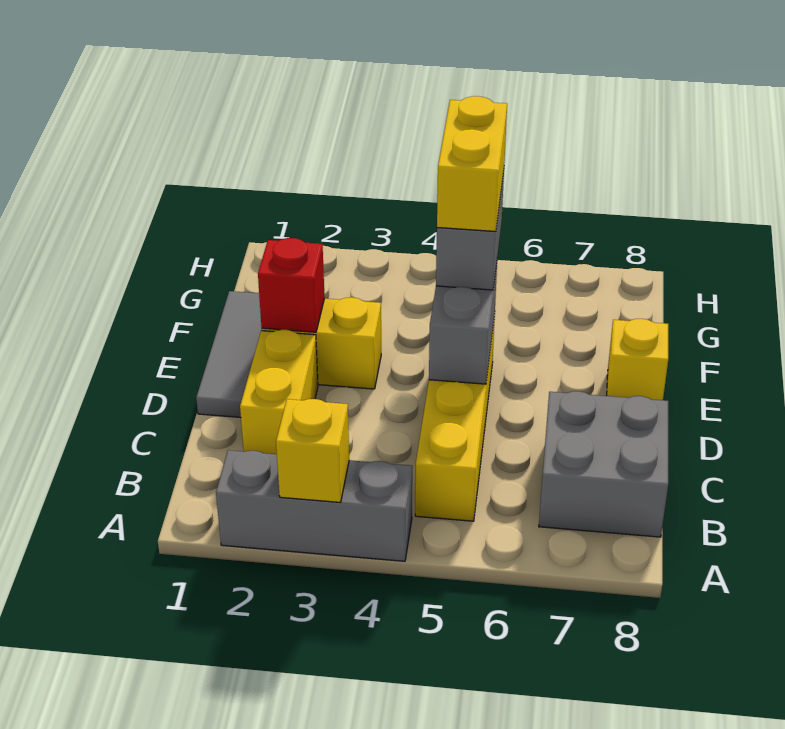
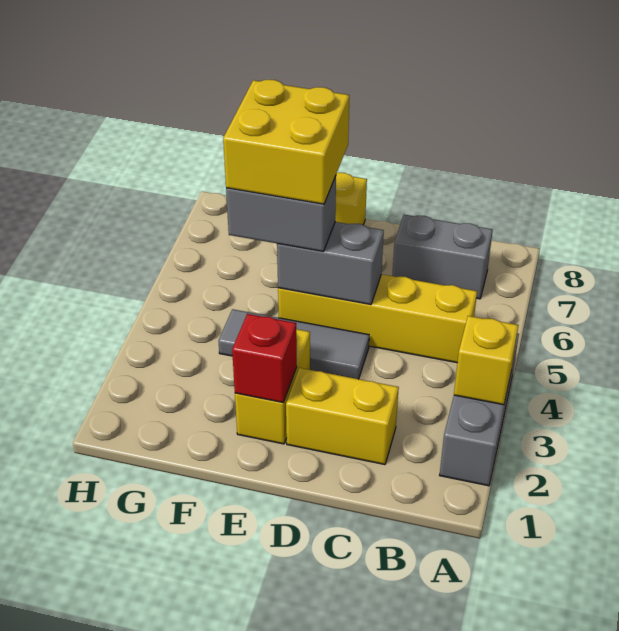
grey brick B7:C8 level 1 -> grey brick B7:C7 level 1
grey tile D1:F1 level 1 -> grey tile D4:F4 level 1
yellow brick E5:F5 level 4 -> yellow brick E5:F6 level 4

